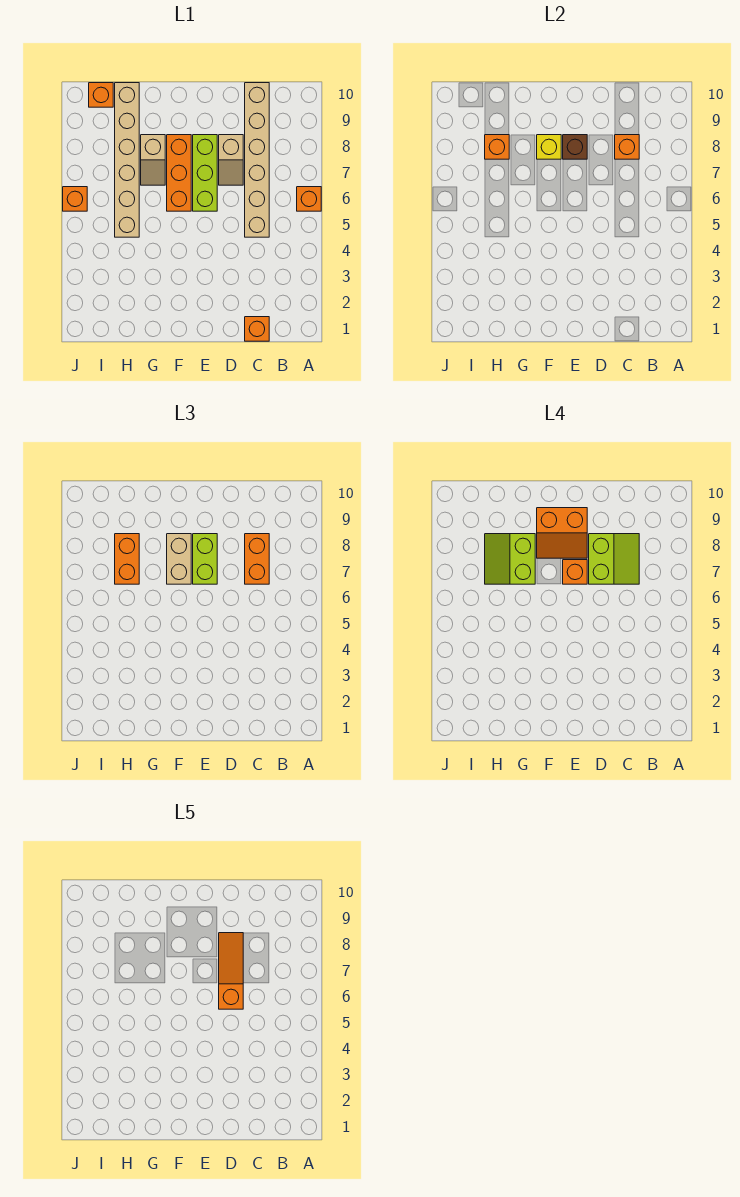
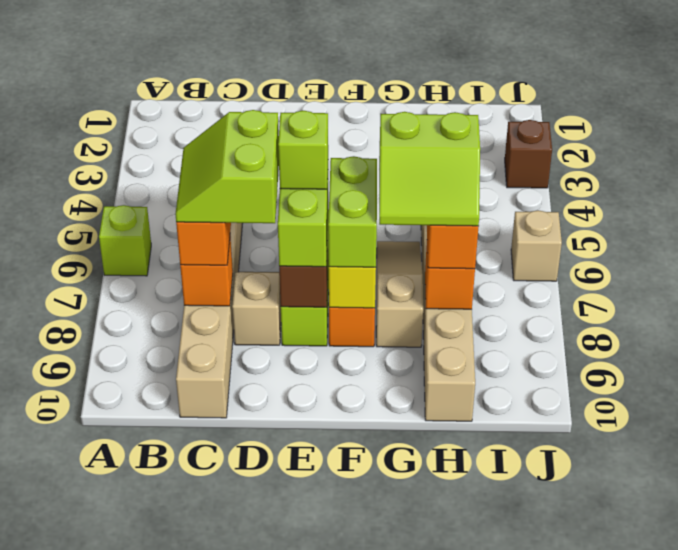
orange brick A6 level 1 -> lime brick A6 level 1
orange brick C1 level 1 -> none
orange slope D6:D8 level 5 top 6 -> none
orange brick E7 level 4 -> lime brick E7 level 4
orange slope E8:F9 level 4 top 9 -> none
tan brick F7:F8 level 3 -> lime brick F7:F8 level 3
tan slope G7:G8 level 1 top 8 -> tan slope G6:G8 level 1 top 8
lime slope G7:H8 level 4 top G -> lime slope G7:H8 level 4 top 7
orange brick I10 level 1 -> none
none -> brown brick J3 level 1
orange brick J6 level 1 -> tan brick J6 level 1

